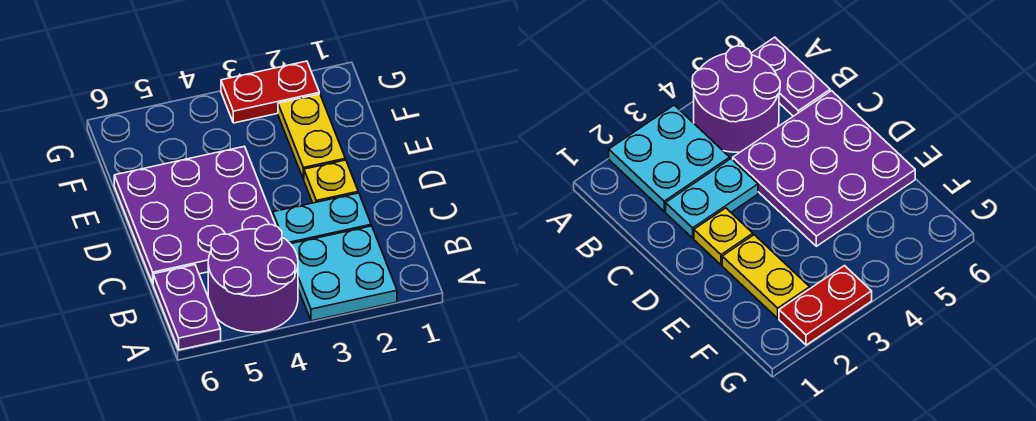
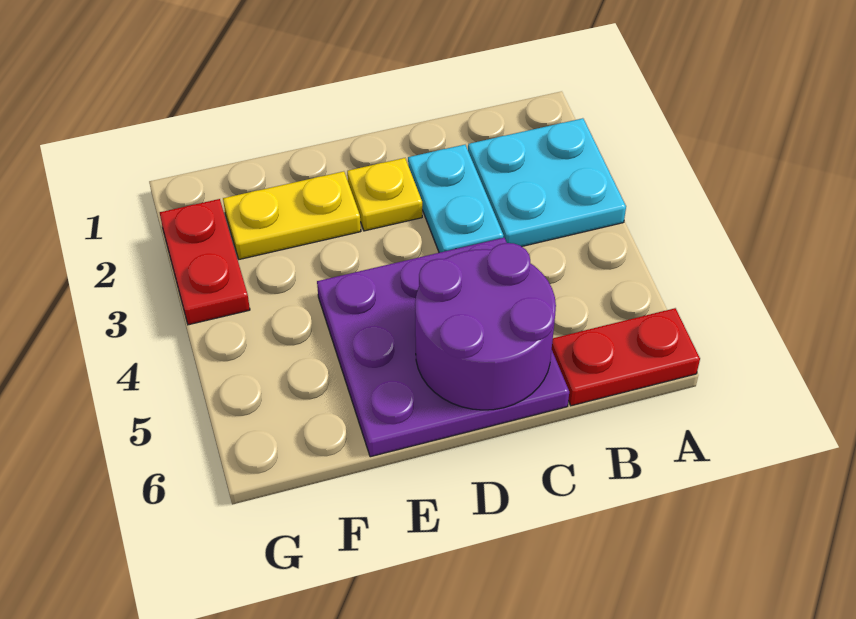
purple round brick A4:B5 level 1 -> purple round brick C5:D6 level 2
purple plate A6:B6 level 1 -> red plate A6:B6 level 1

